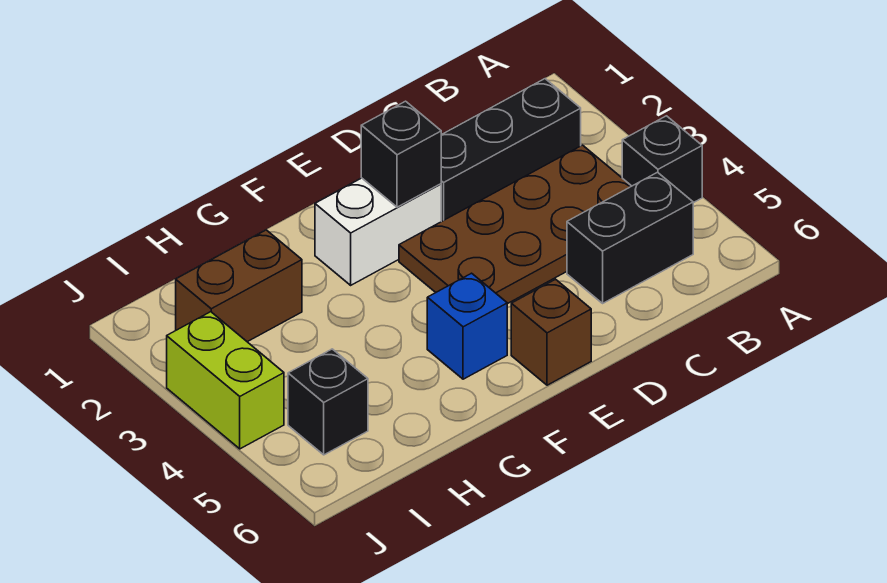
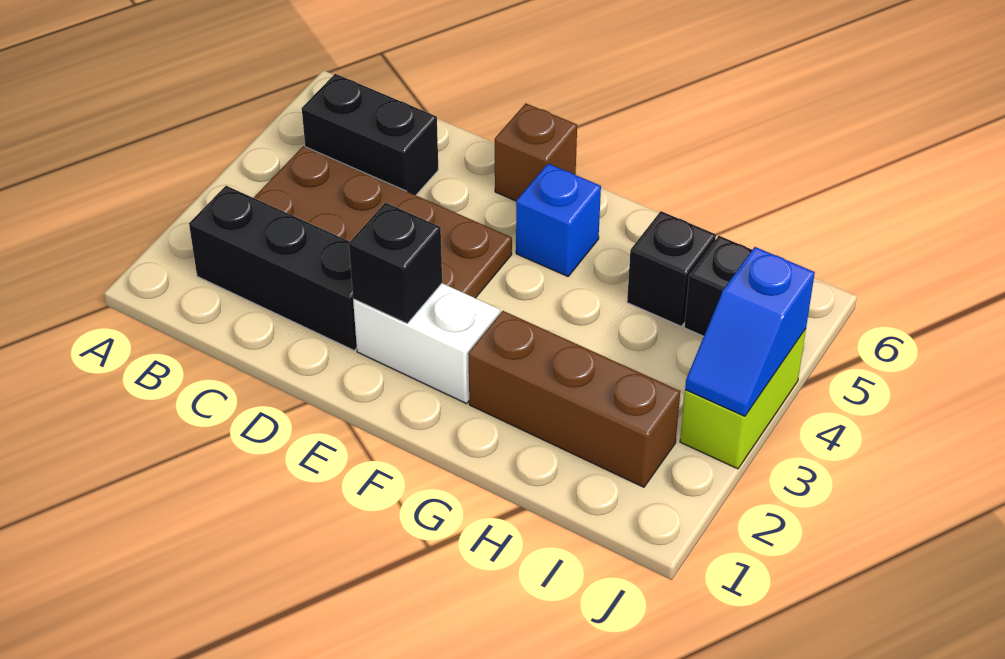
black brick A4 level 1 -> black brick H5 level 1
brown brick H2:I2 level 1 -> brown brick G2:I2 level 1
none -> blue slope J3:J4 level 2 top 4

